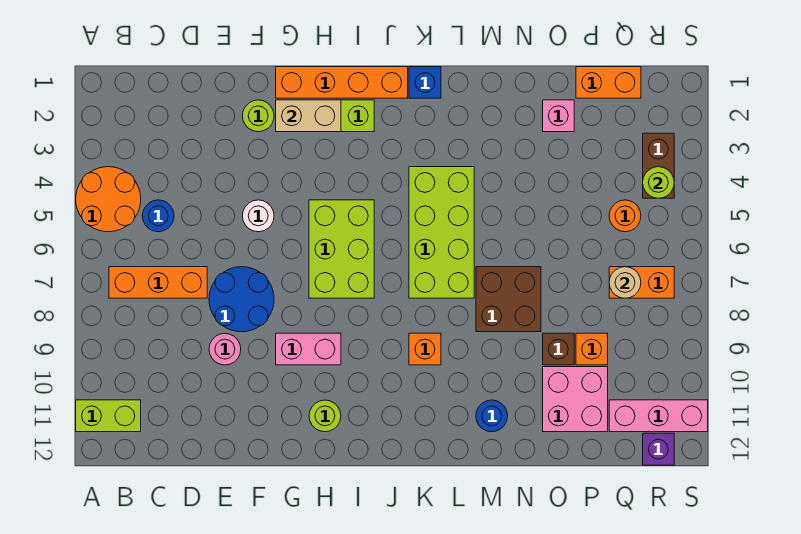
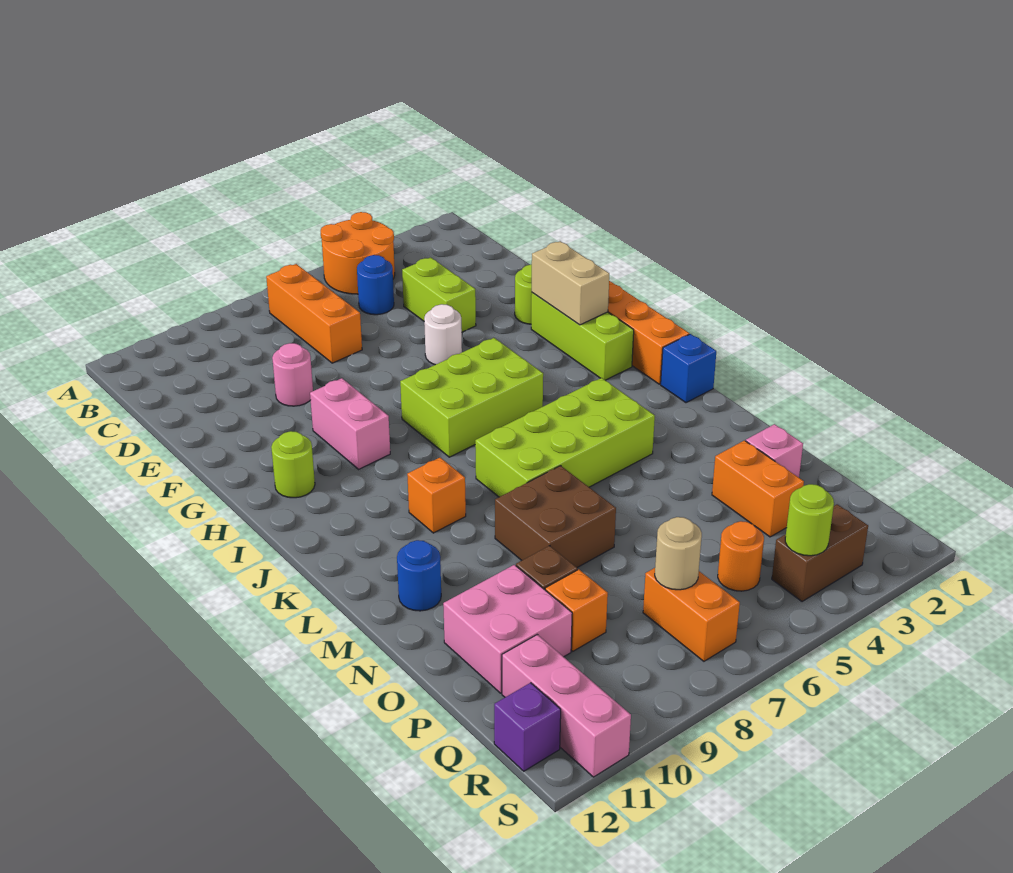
lime brick A11:B11 level 1 -> lime brick D4:E4 level 1
blue round brick E7:F8 level 1 -> none
orange brick P1:Q1 level 1 -> orange brick O3:P3 level 1

